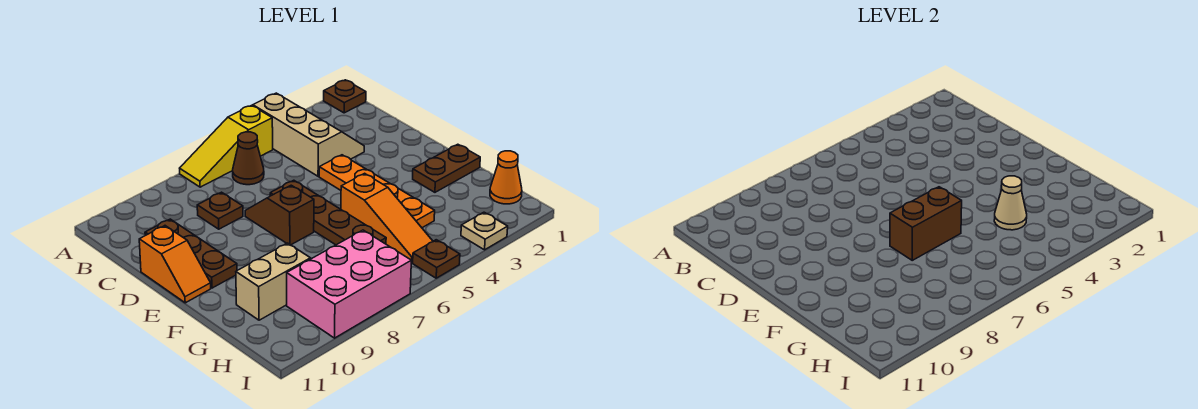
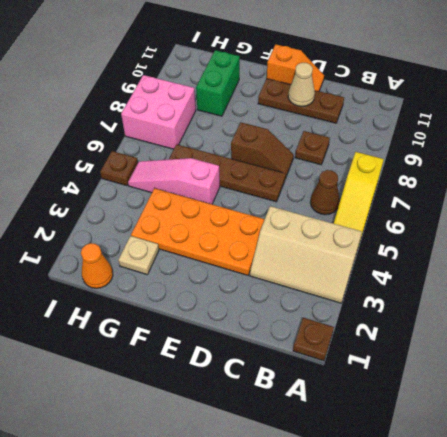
yellow slope A5:A7 level 1 top 5 -> yellow slope A5:A7 level 1 top 7
orange plate D4:G4 level 1 -> orange plate D3:G4 level 1
orange slope D11:E11 level 1 top D -> orange slope D11:E11 level 1 top E
brown plate F1:F2 level 1 -> none
orange slope F5:H5 level 1 top F -> pink slope F5:H5 level 1 top F
brown brick F6:F7 level 2 -> none
tan cone G4 level 2 -> tan cone D10 level 2
tan brick G9:G10 level 1 -> green brick G9:G10 level 1
pink brick H7:I9 level 1 -> pink brick H7:I8 level 1
tan plate I3 level 1 -> tan plate G2 level 1

